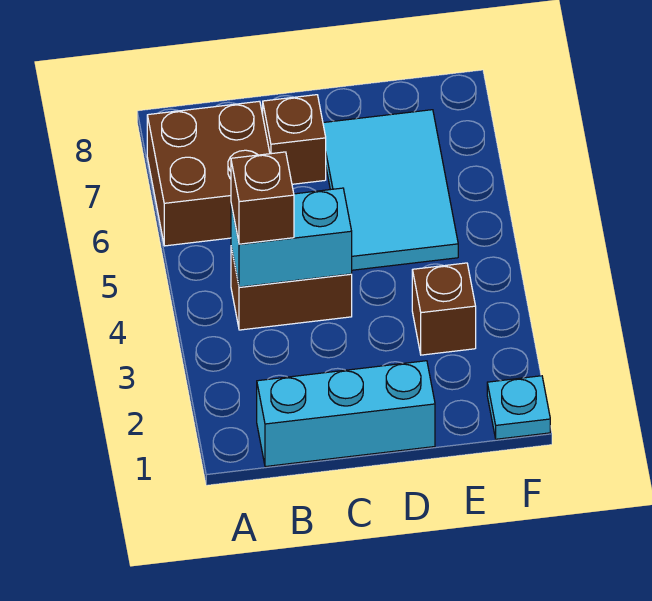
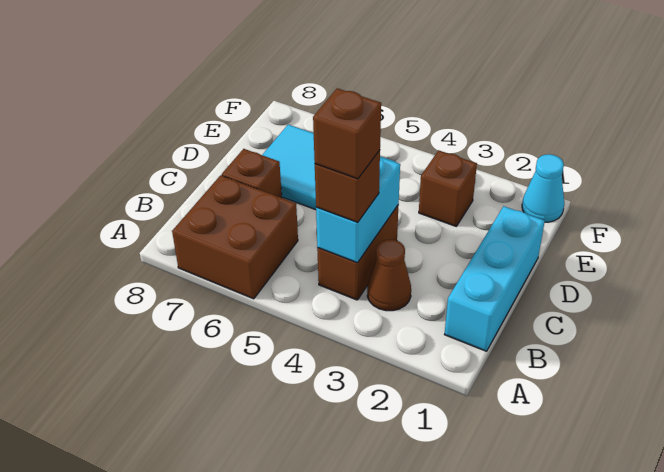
none -> brown cone B3 level 1
none -> brown brick B4 level 4
cyan plate F1 level 1 -> cyan cone F1 level 1

